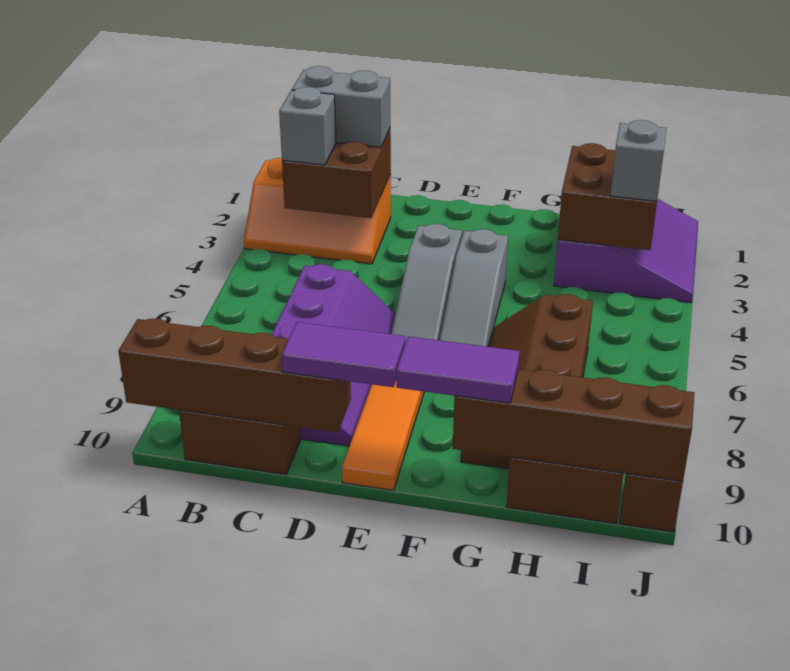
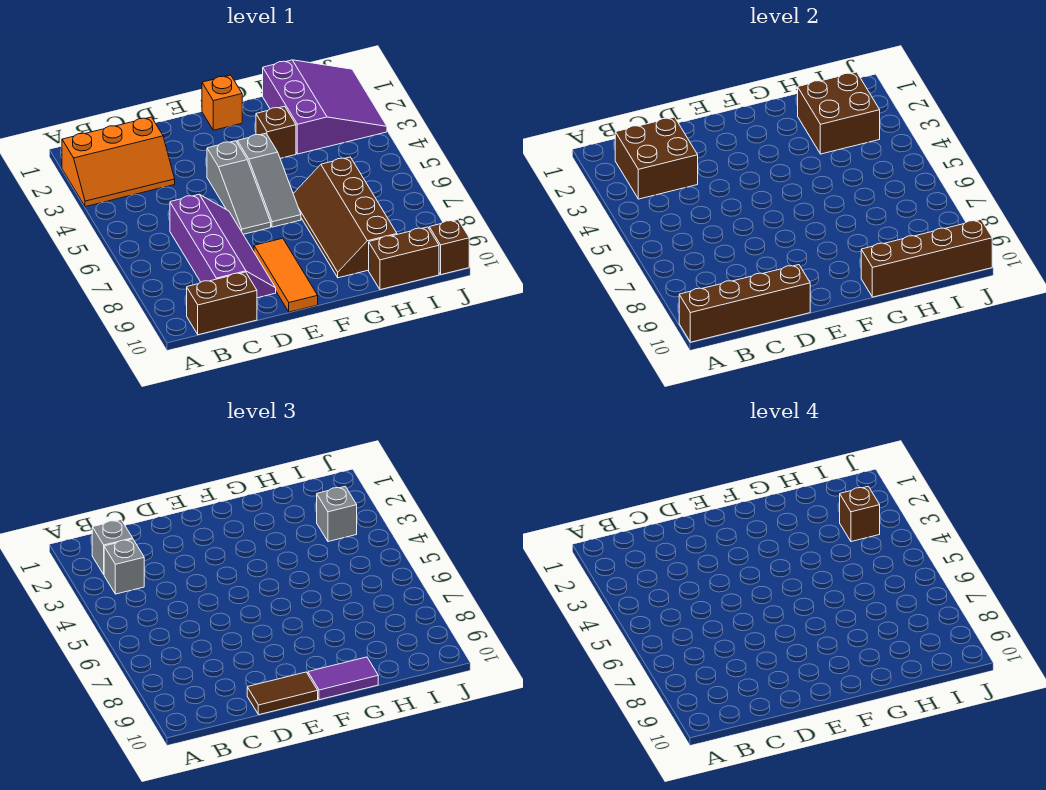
grey brick B2:C2 level 3 -> grey brick B2 level 3
purple tile D10:E10 level 3 -> brown tile D10:E10 level 3
none -> orange brick F1 level 1
none -> brown brick G3 level 1
none -> brown brick I3 level 4

